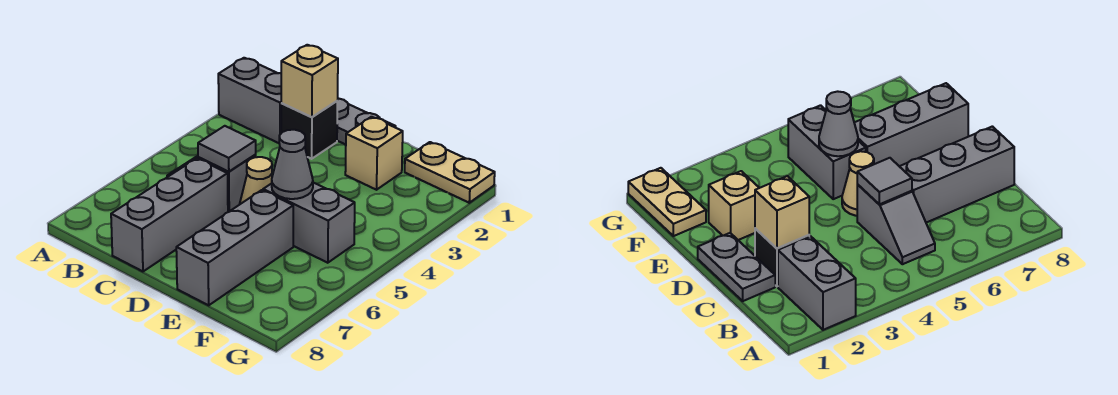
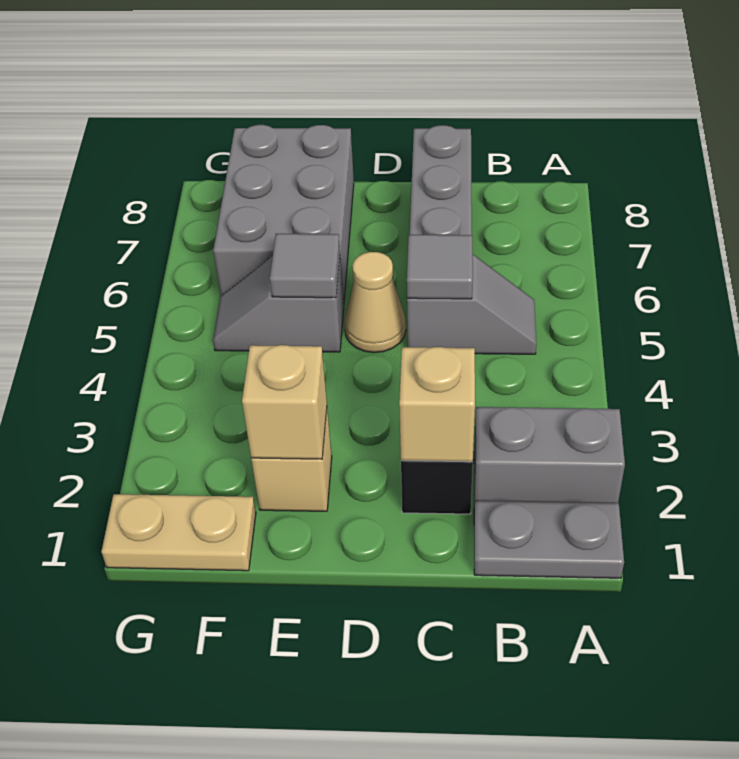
grey plate C1:D1 level 1 -> grey plate A1:B1 level 1
none -> tan brick E2 level 2
grey brick E5:F5 level 1 -> grey slope E5:F5 level 1 top E
grey cone E5 level 2 -> grey tile E5 level 2
grey brick E6:E8 level 1 -> grey brick E6:F8 level 1

